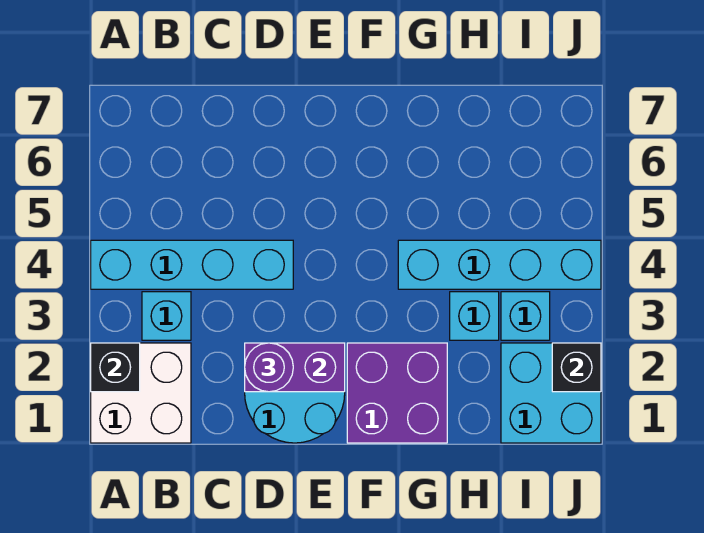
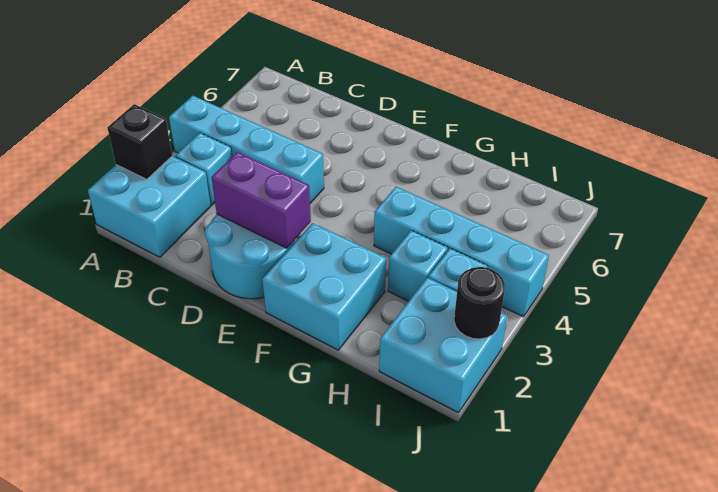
white brick A1:B2 level 1 -> cyan brick A1:B2 level 1
purple round brick D2 level 3 -> none
purple brick F1:G2 level 1 -> cyan brick F1:G2 level 1
black brick J2 level 2 -> black round brick J2 level 2

